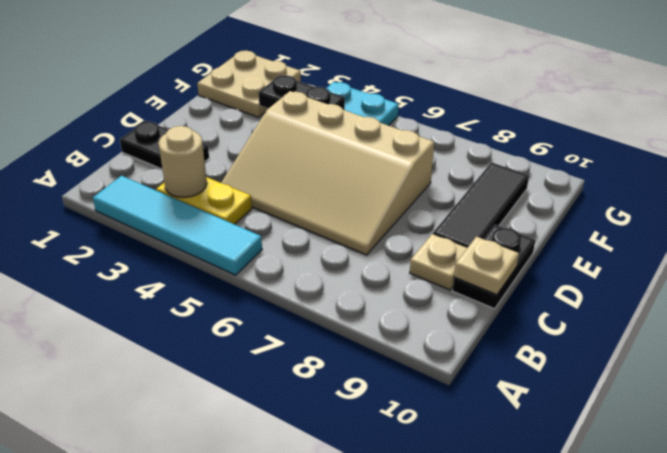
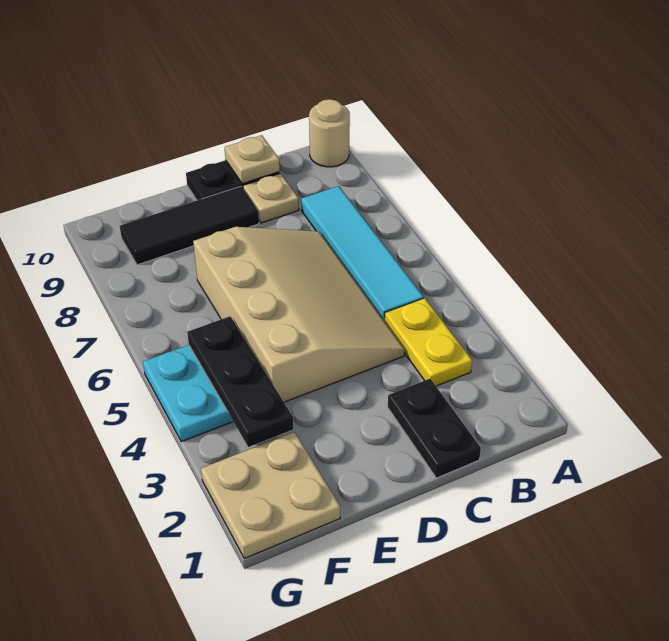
cyan tile A2:A5 level 1 -> cyan tile B5:B8 level 1
tan round brick B3 level 2 -> tan round brick A10 level 1
black plate F3:F4 level 2 -> black plate F3:F5 level 2

